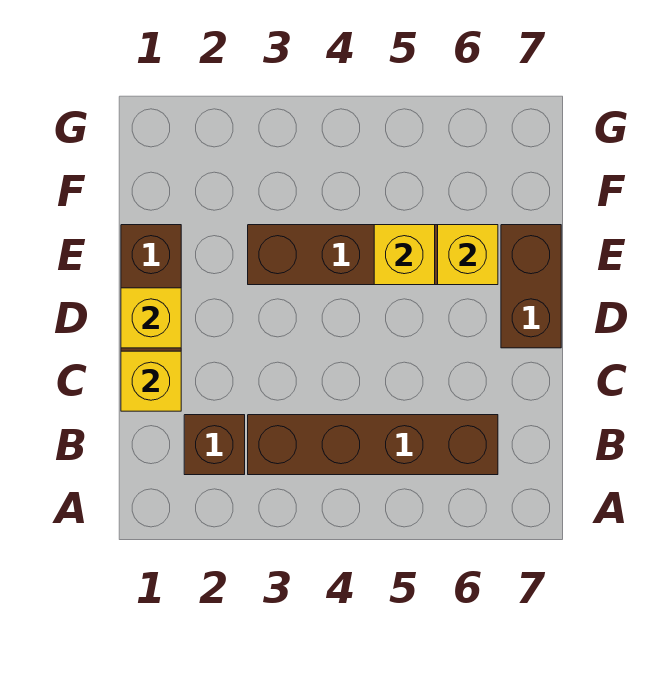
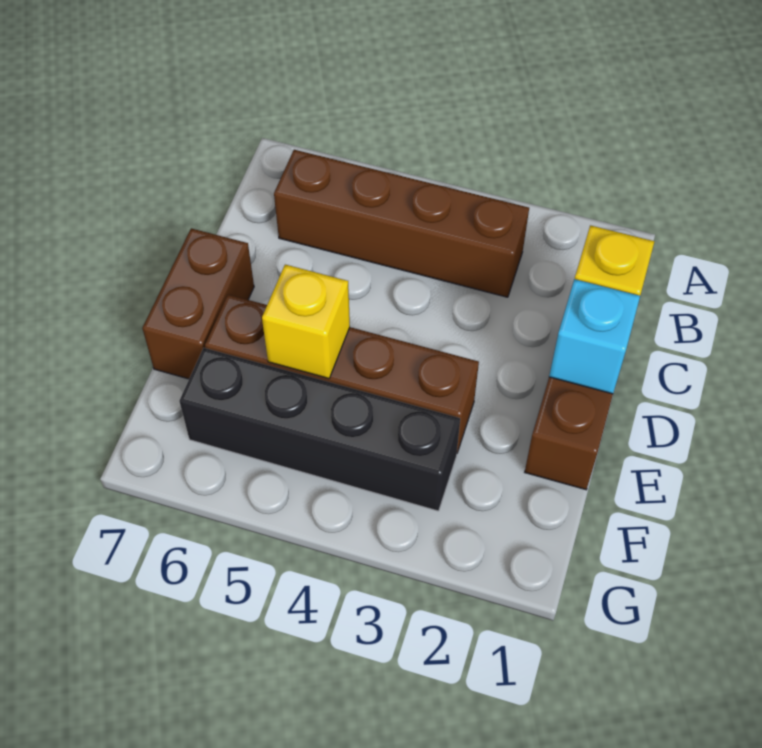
brown brick B2 level 1 -> none
yellow brick D1 level 2 -> cyan brick D1 level 2
yellow brick E6 level 2 -> none
none -> black brick F3:F6 level 1

